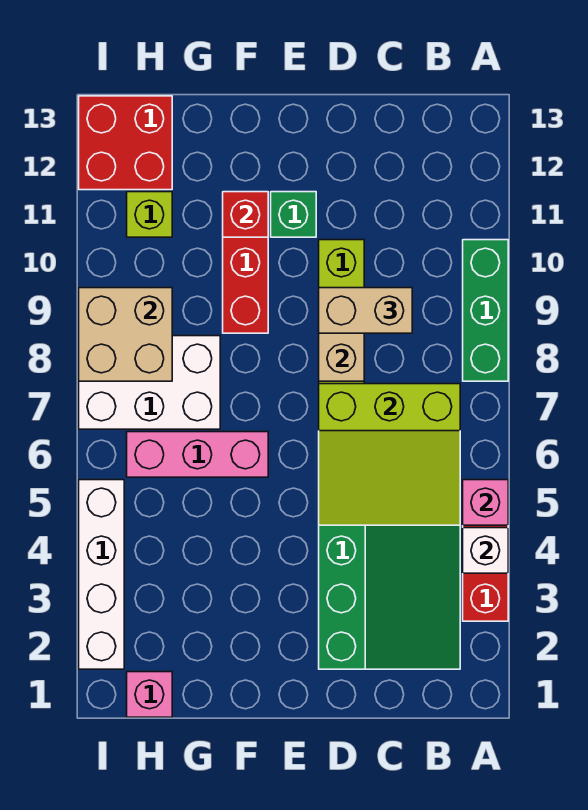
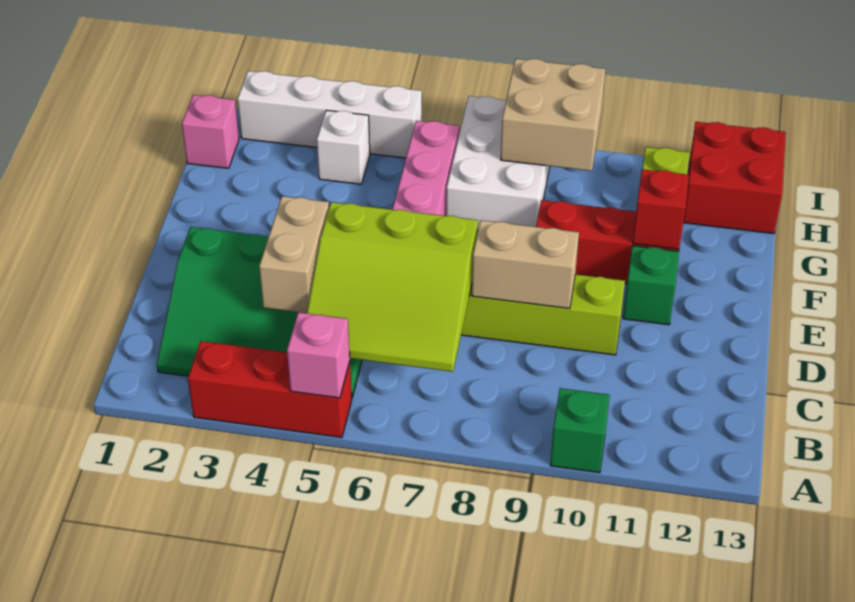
white brick A4 level 2 -> white brick H4 level 1
green brick A8:A10 level 1 -> green brick A10 level 1
lime slope B5:D7 level 2 top 7 -> lime slope B5:D7 level 2 top D
tan brick C9:D9 level 3 -> tan brick C4:D4 level 2

